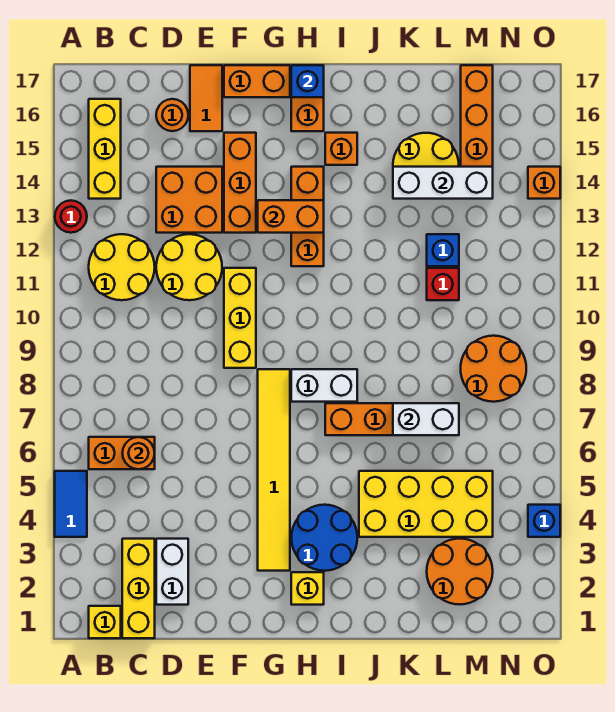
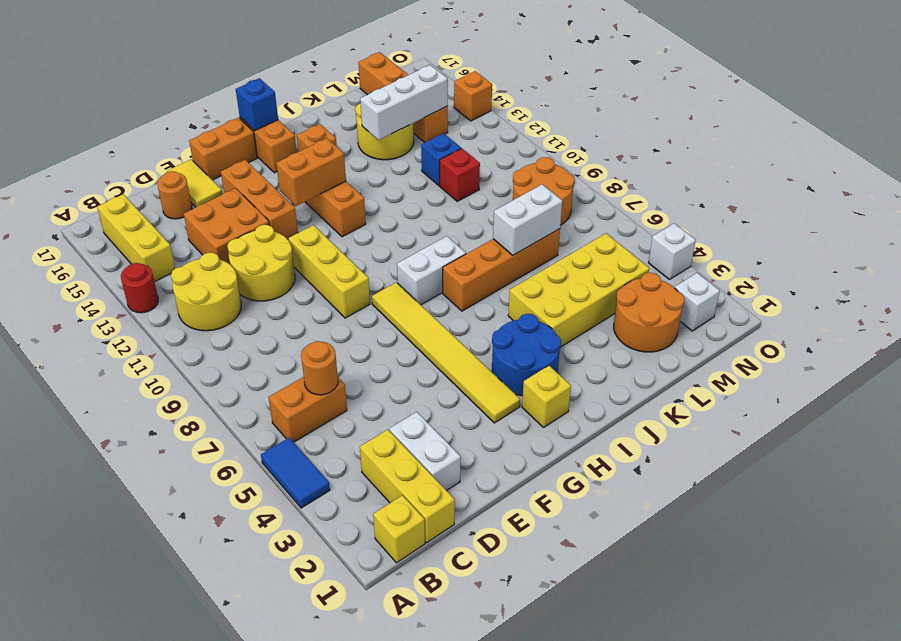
orange tile E16:E17 level 1 -> yellow tile E16:E17 level 1
none -> white brick N2 level 1
blue brick O4 level 1 -> white brick O4 level 1

